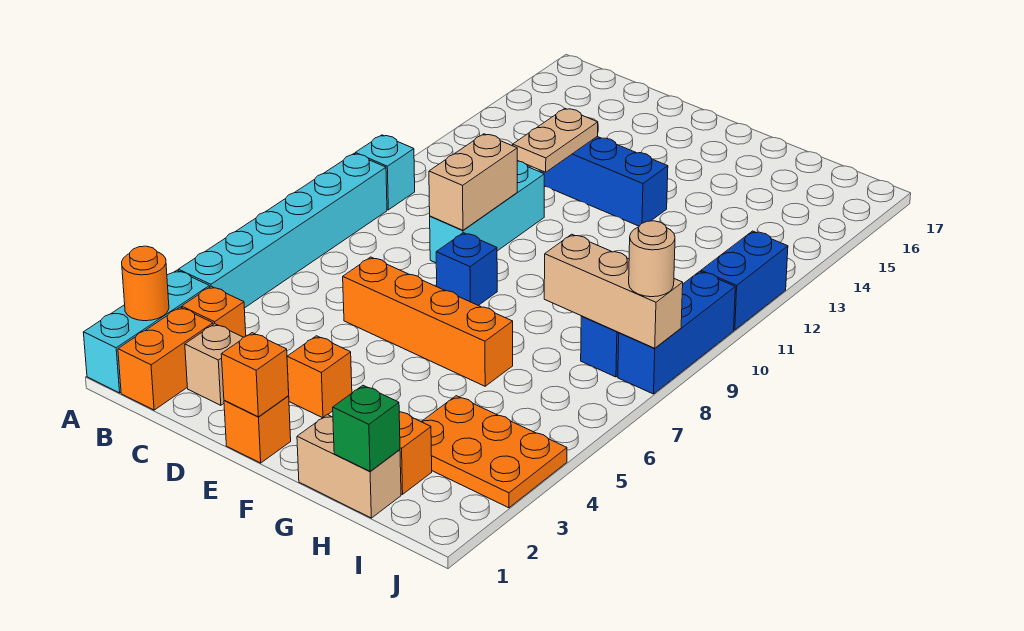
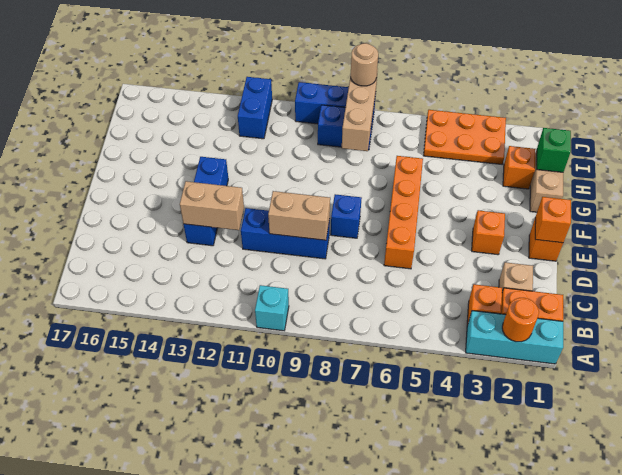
cyan brick A4:A9 level 1 -> none
cyan brick D9:D11 level 1 -> blue brick D9:D11 level 1
tan plate D12:D13 level 2 -> tan brick D12:D13 level 2
orange plate H3:J4 level 1 -> orange plate I3:J5 level 1
blue brick J11:J12 level 1 -> blue brick I12:J12 level 1

